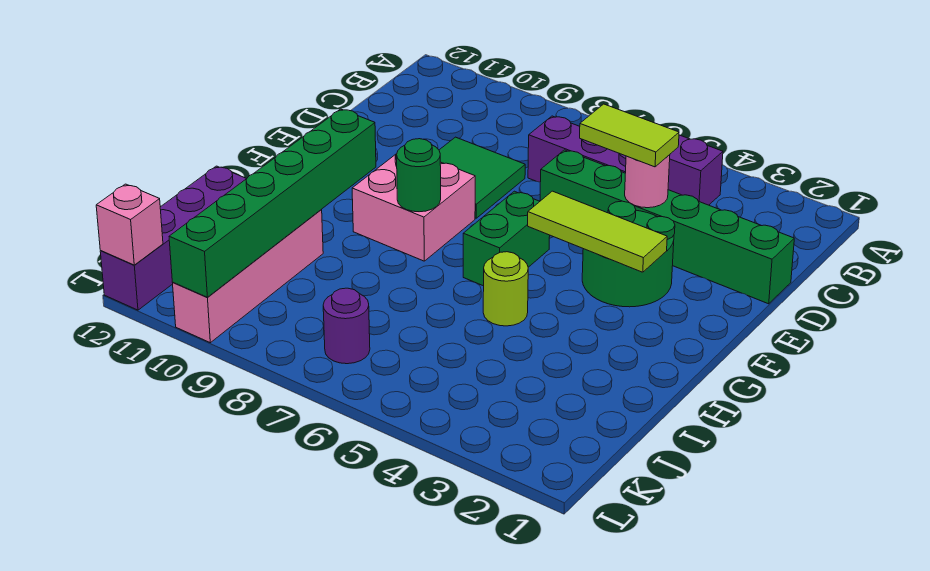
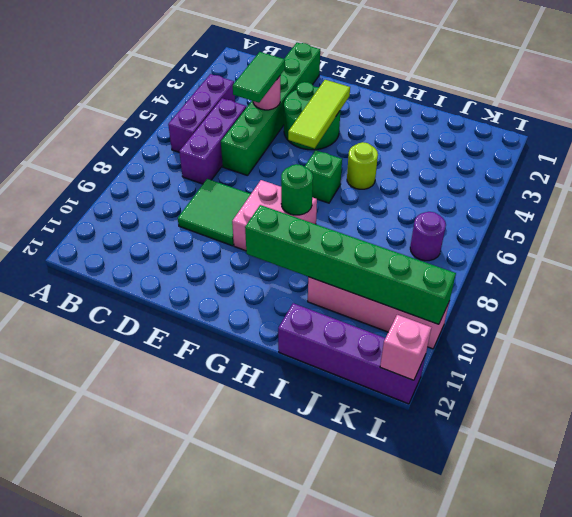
lime tile D4:D5 level 3 -> green tile D4:D5 level 3
green brick F6:G6 level 1 -> green brick G6 level 1

